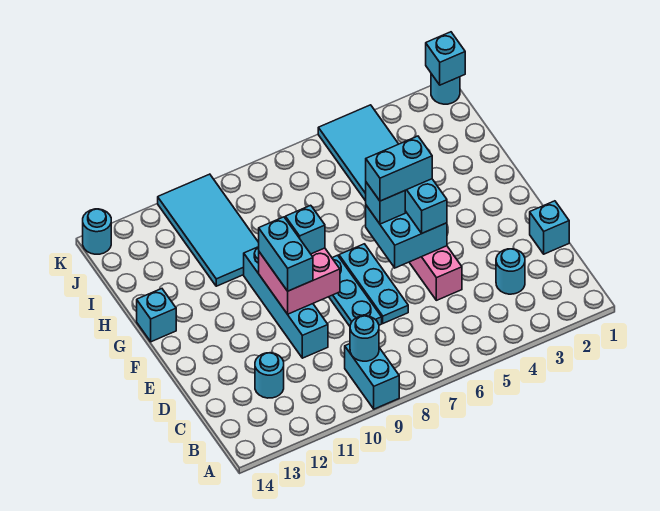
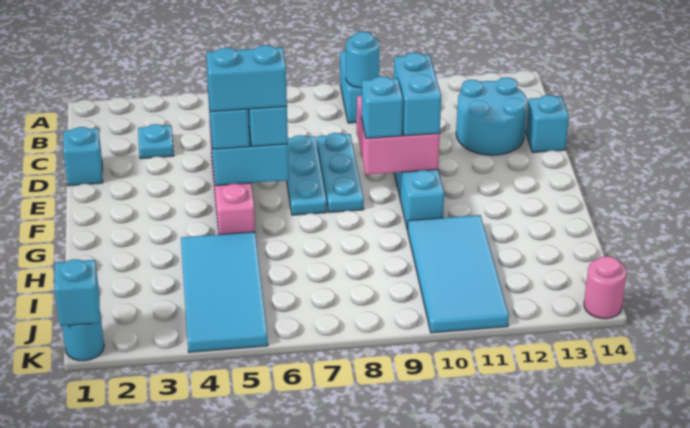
cyan round brick C3 level 1 -> cyan plate C3 level 1
cyan round brick C12 level 1 -> cyan round brick C12:D13 level 1
cyan brick G14 level 1 -> cyan brick D14 level 1
cyan round brick K14 level 1 -> pink round brick K14 level 1

